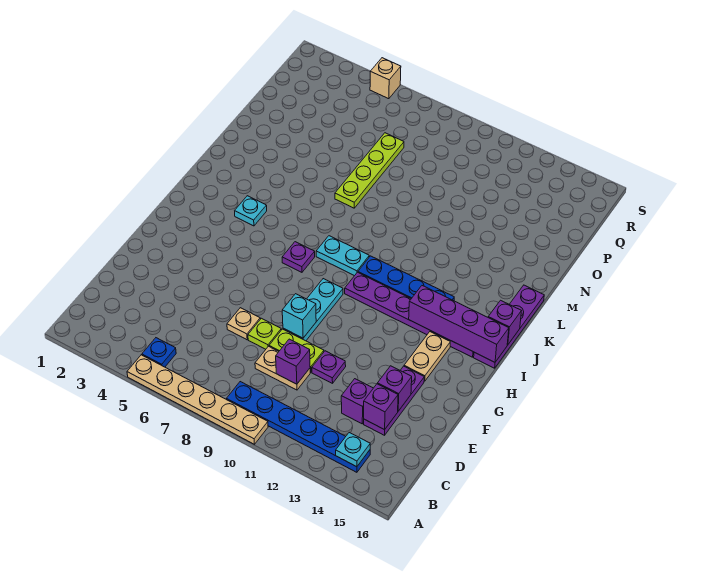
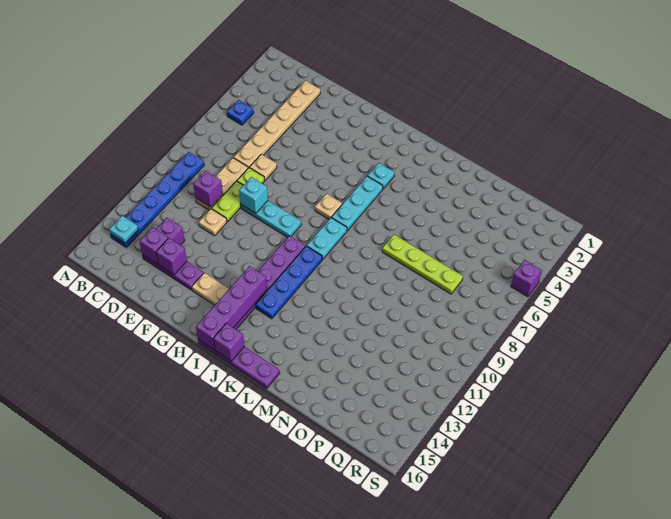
tan plate A5:A10 level 1 -> tan plate D2:D7 level 1
tan plate D9:D10 level 1 -> tan plate D8:D10 level 1
purple plate E11 level 1 -> tan plate E11 level 1
purple plate I7 level 1 -> tan plate I7 level 1
none -> cyan plate J5:J7 level 1
tan brick S5 level 1 -> purple brick S5 level 1

